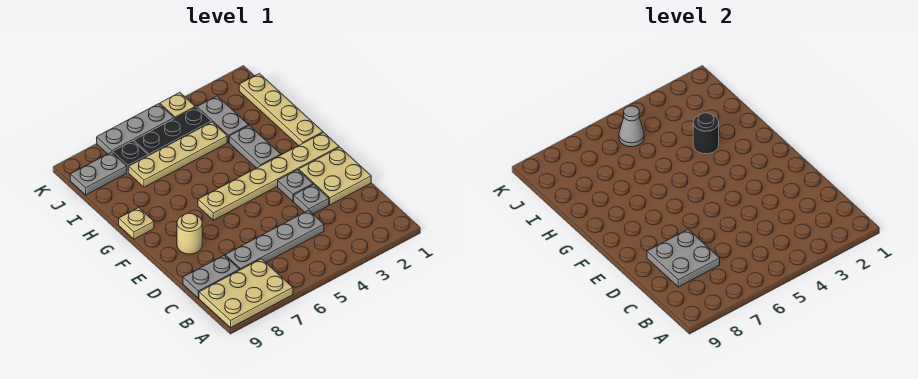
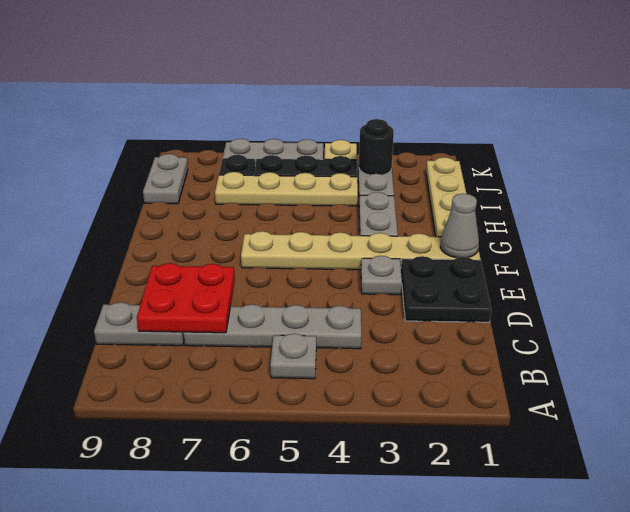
tan plate A7:B9 level 1 -> none
grey plate C7:D8 level 2 -> red plate C7:D8 level 2
tan plate D1:E2 level 1 -> black plate D1:E2 level 1
grey plate D3 level 1 -> grey plate B5 level 1
tan round brick E8 level 1 -> none
tan plate G9 level 1 -> none
black round brick H3 level 2 -> black round brick J3 level 2
grey cone J5 level 2 -> grey cone F1 level 2
grey plate J8:J9 level 1 -> grey plate I9:J9 level 1

